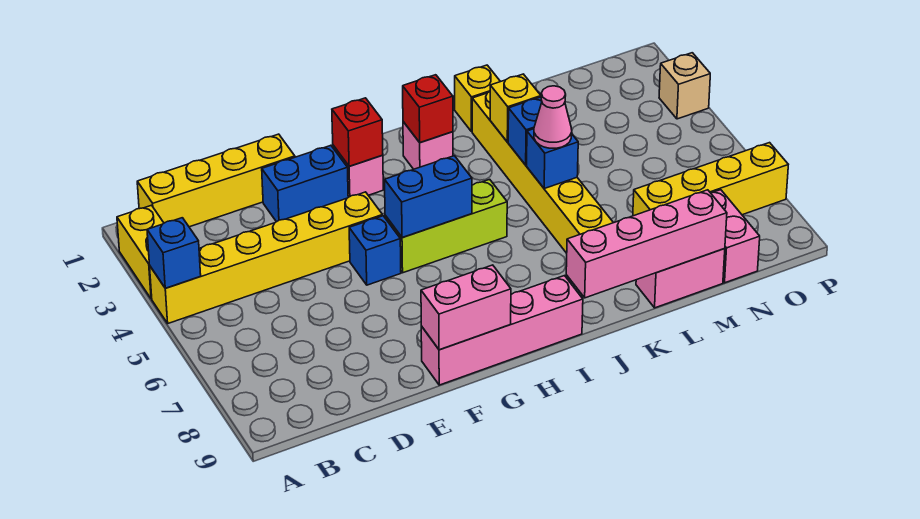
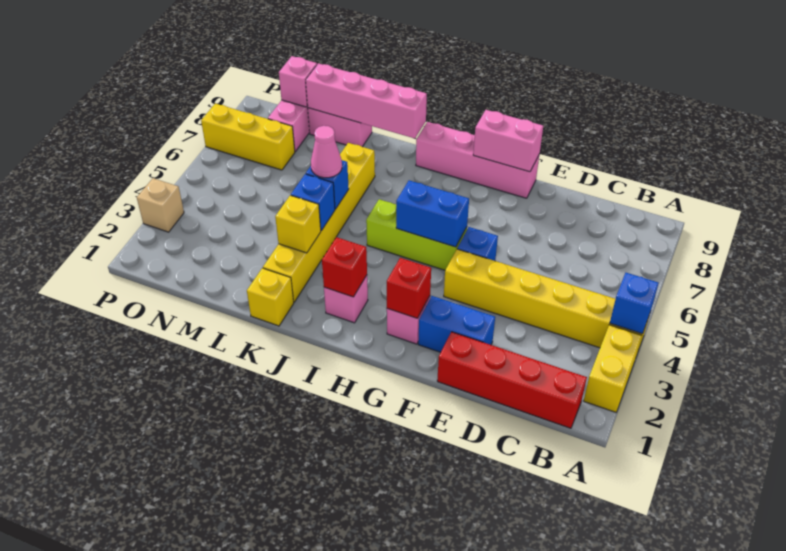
yellow brick B1:E1 level 1 -> red brick B1:E1 level 1
yellow brick M7:P7 level 1 -> yellow brick N7:P7 level 1
none -> pink brick N9 level 2

